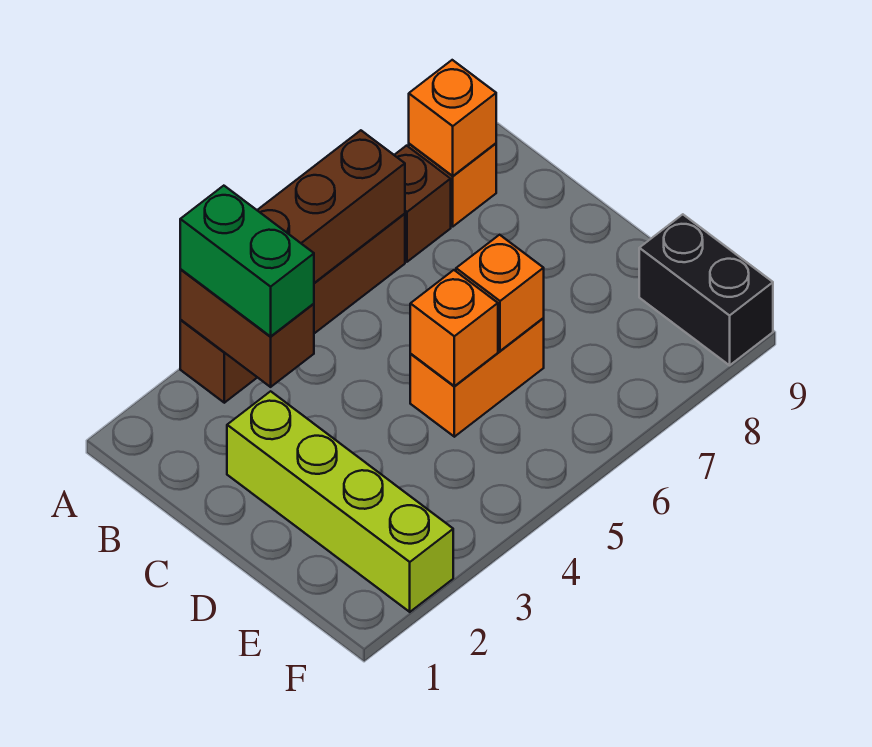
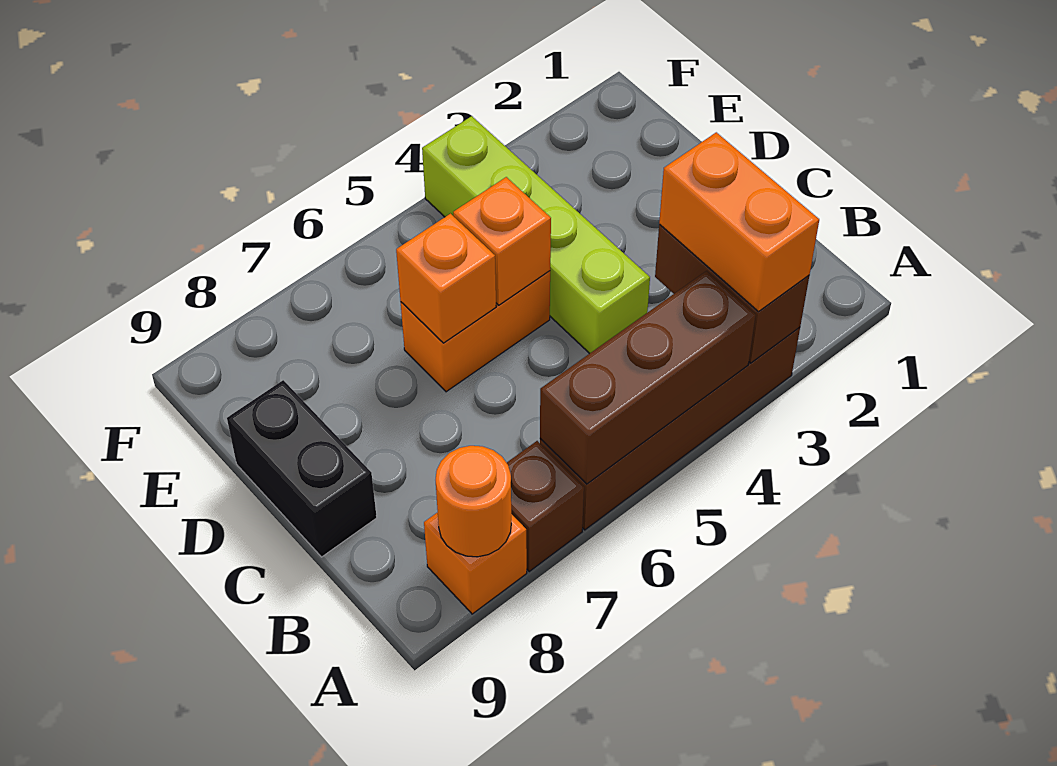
green brick A3:B3 level 3 -> orange brick A3:B3 level 3
orange brick A8 level 2 -> orange round brick A8 level 2
lime brick C2:F2 level 1 -> lime brick C4:F4 level 1
black brick E9:F9 level 1 -> black brick C9:D9 level 1

